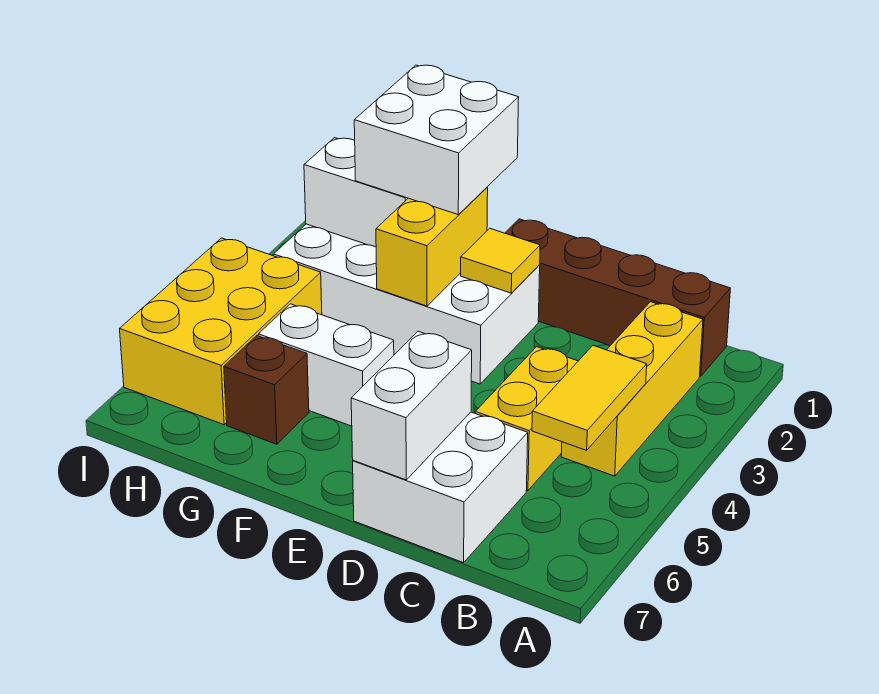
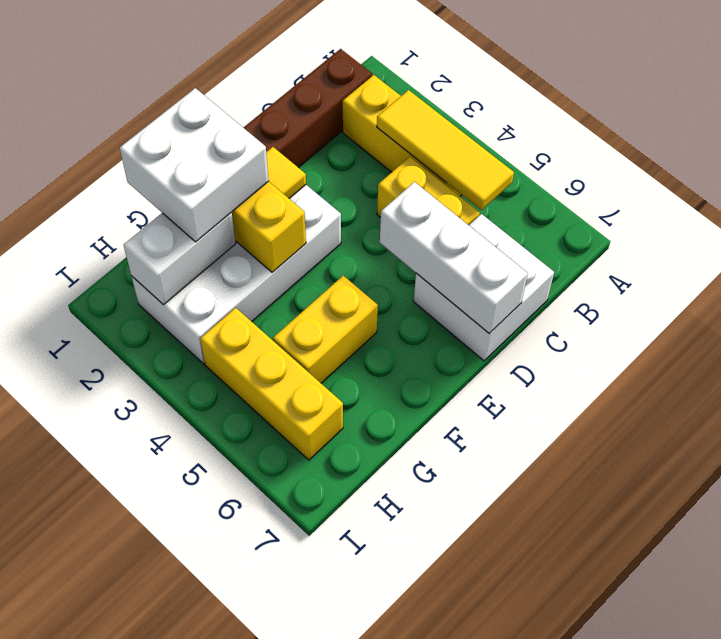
yellow tile B4:B5 level 2 -> yellow tile B3:B5 level 2
white brick D6:D7 level 2 -> white brick D5:D7 level 2
white brick F5:G5 level 1 -> yellow brick F5:G5 level 1
brown brick G6 level 1 -> none
yellow brick H4:I6 level 1 -> yellow brick H4:H6 level 1

